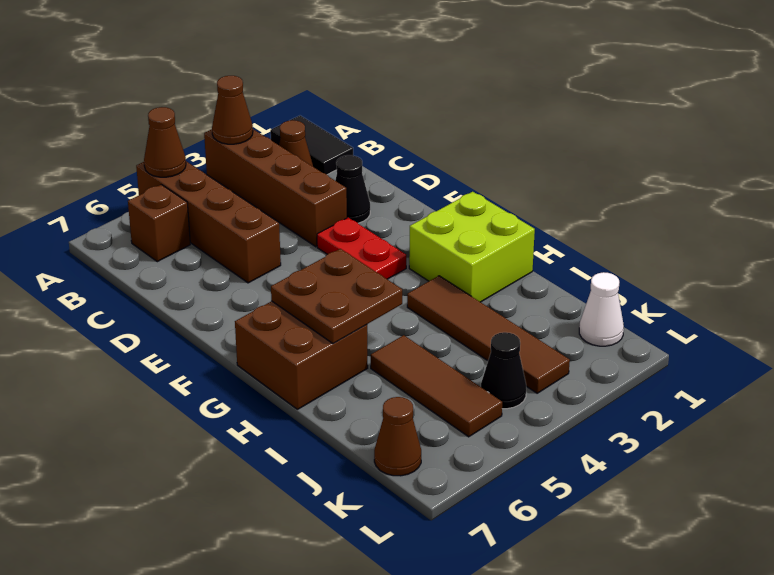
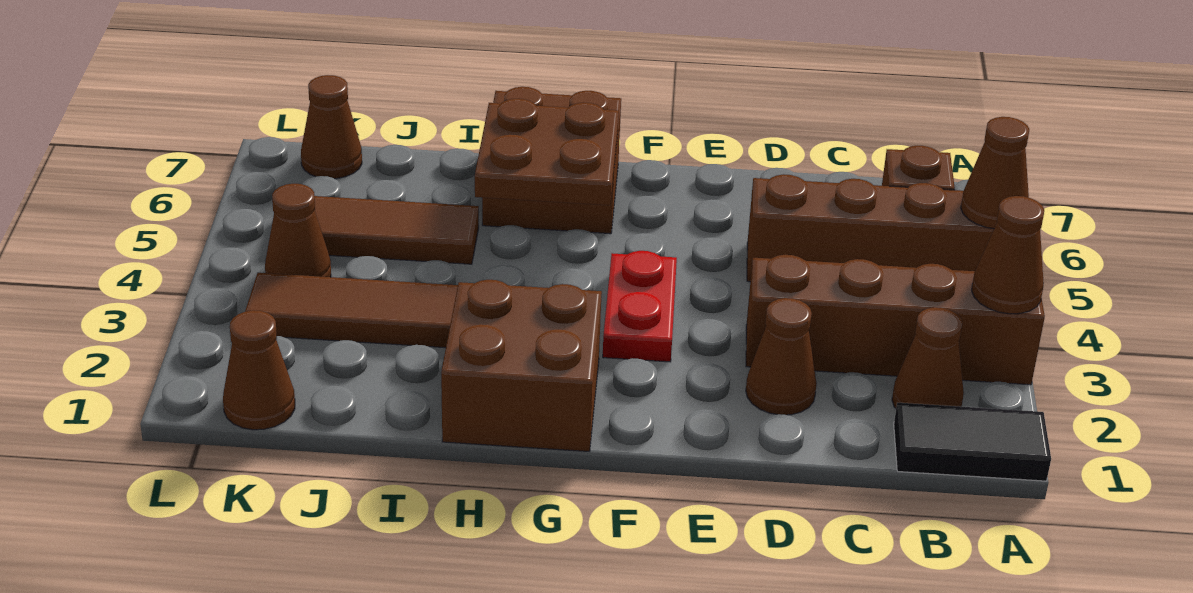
black cone D2 level 1 -> brown cone D2 level 1
red plate E3:F3 level 1 -> red plate F3:F4 level 1
lime brick G1:H2 level 1 -> brown brick G1:H2 level 1
white cone K1 level 1 -> brown cone K1 level 1
black cone K4 level 1 -> brown cone K4 level 1

